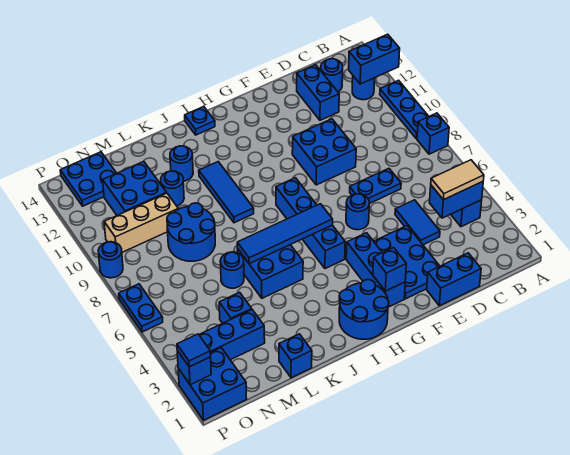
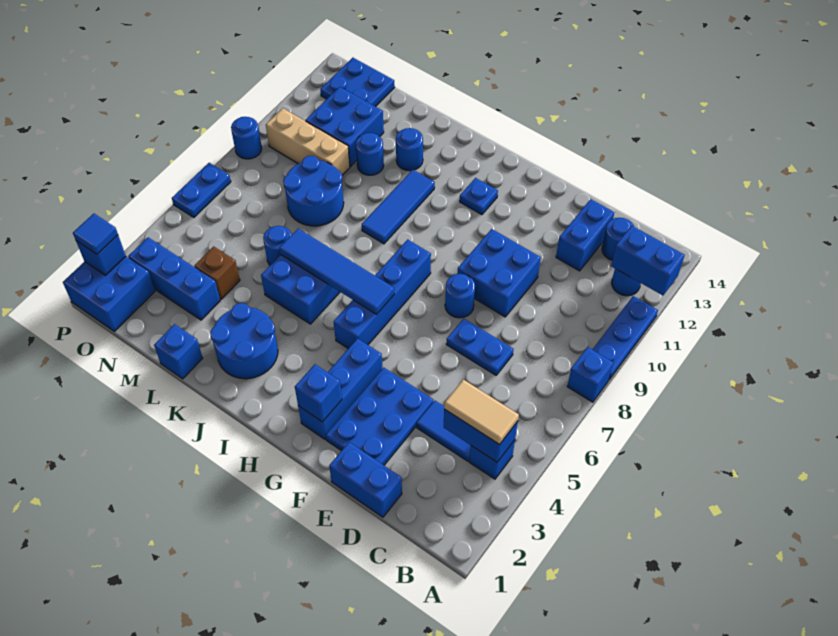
blue tile D4:D5 level 1 -> blue tile C4:D4 level 1
blue round brick F6 level 1 -> blue round brick F8 level 1
blue round brick H1:I2 level 1 -> blue round brick J2:K3 level 1
blue plate I14 level 1 -> blue plate H12 level 1
blue brick M4 level 1 -> brown brick M4 level 1

